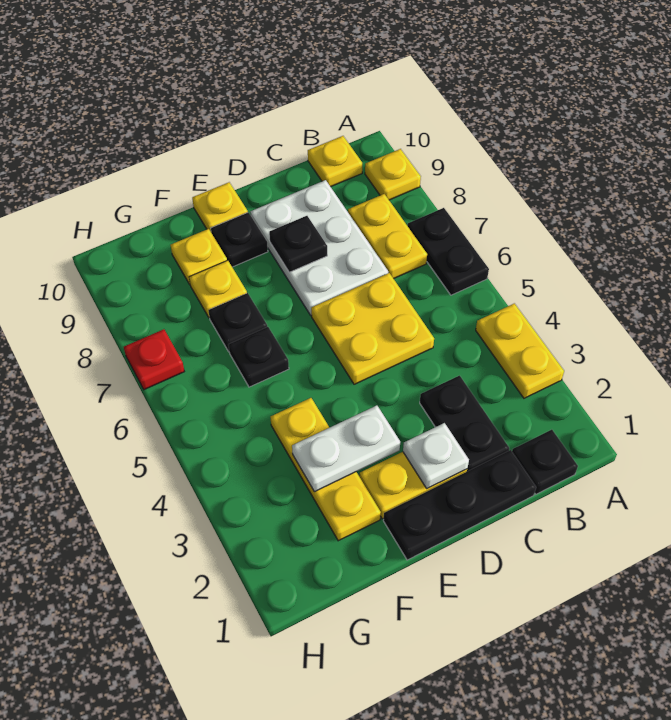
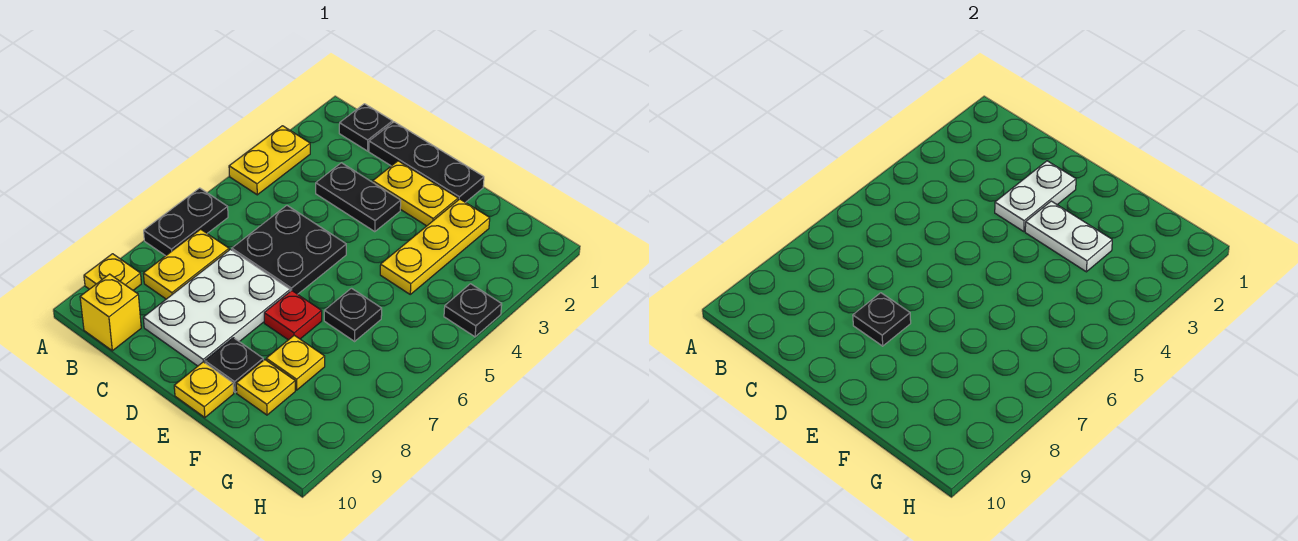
yellow plate B10 level 1 -> yellow brick B10 level 1
black plate C2:C3 level 1 -> black plate C3:D3 level 1
yellow plate C5:D6 level 1 -> black plate C5:D6 level 1
white plate D2 level 2 -> white plate D2:D3 level 2
black plate F7 level 1 -> black plate H4 level 1
red plate H7 level 1 -> red plate E7 level 1

